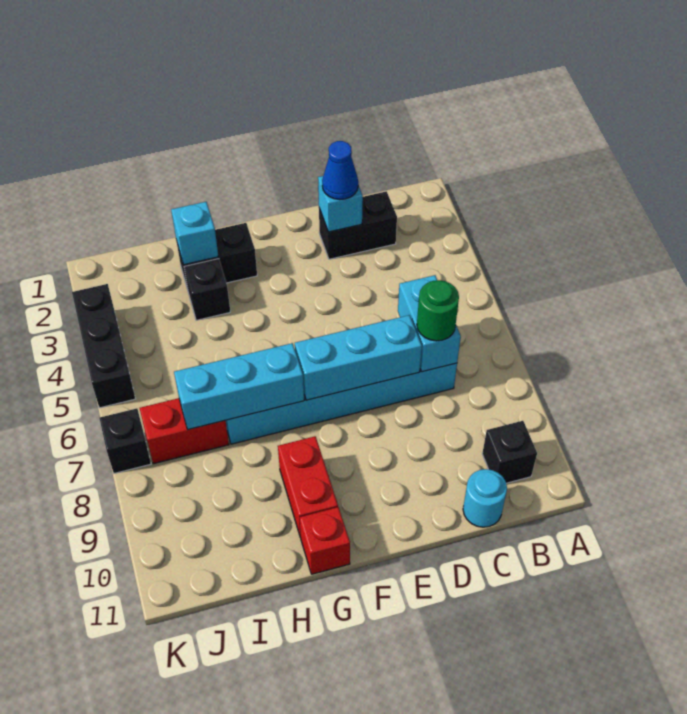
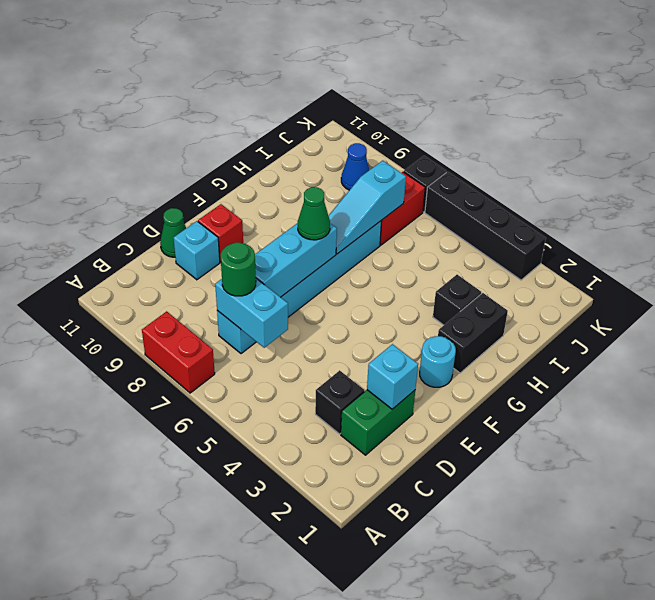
black brick B10 level 1 -> black brick C3 level 1
black brick C2:D2 level 1 -> green brick C2:D2 level 1
cyan round brick C11 level 1 -> cyan round brick F2 level 1
blue cone D2 level 3 -> blue cone J9 level 1
none -> green cone D11 level 1
none -> green cone F7 level 3
cyan brick G7:I7 level 2 -> cyan slope G7:I7 level 2 top I
red brick G9:G10 level 1 -> red brick A7:A8 level 1
red brick G11 level 1 -> red brick E10 level 1
cyan brick H2 level 2 -> cyan brick D10 level 1
black brick K3:K5 level 1 -> black brick K3:K6 level 1

